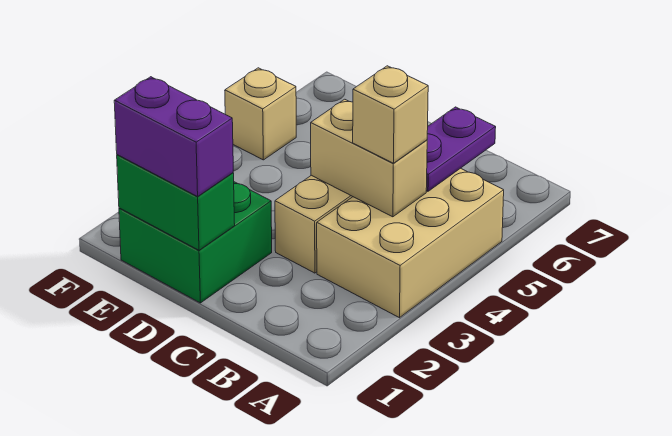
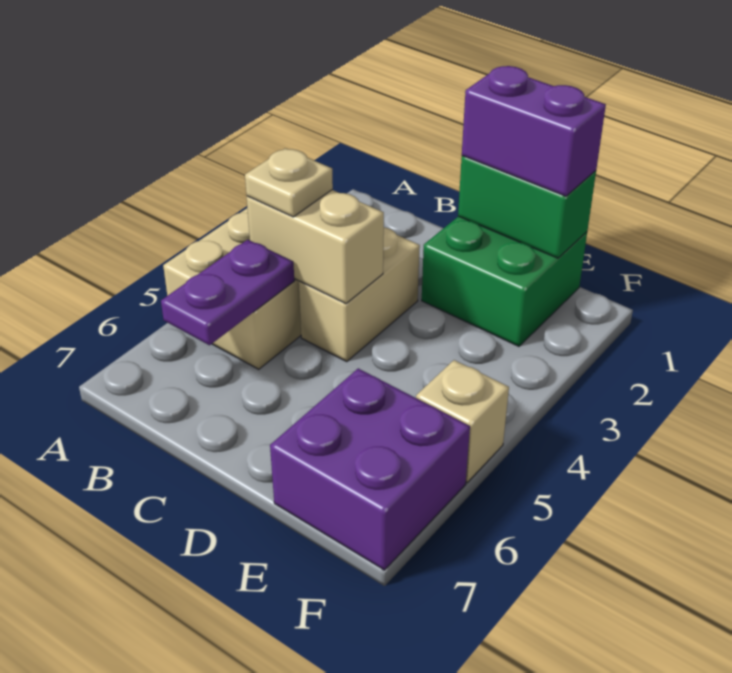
tan brick B4 level 3 -> tan plate B4 level 3
none -> purple brick E6:F7 level 1

